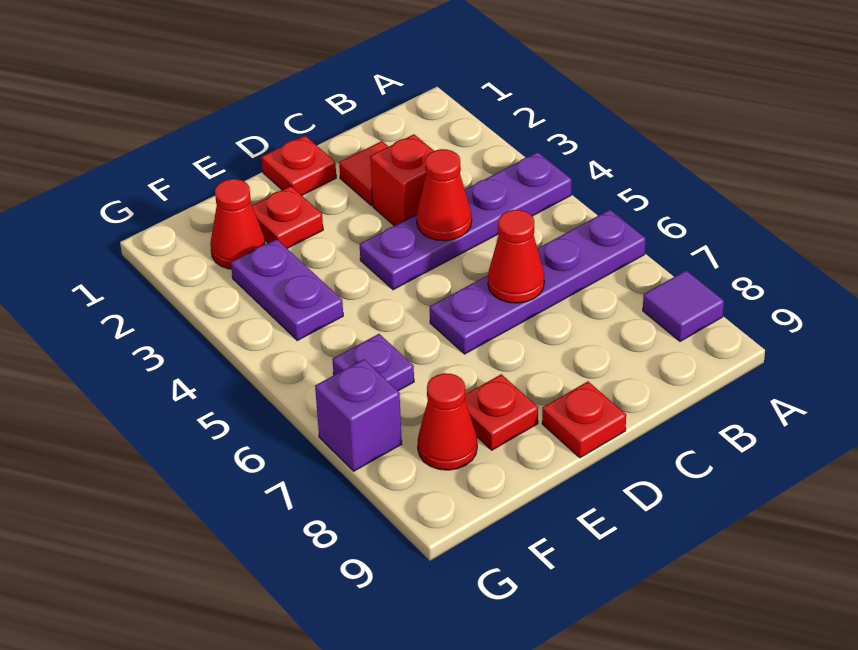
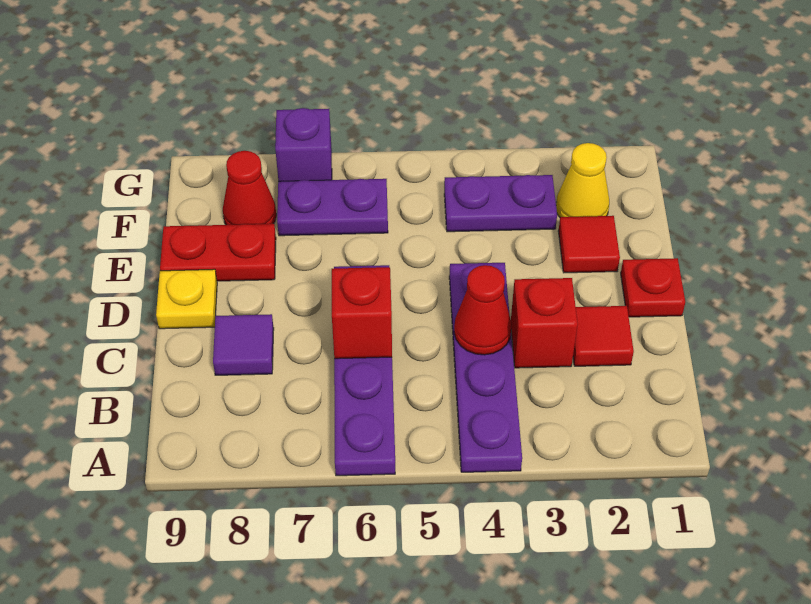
purple tile A8 level 1 -> purple tile C8 level 1
red cone C6 level 2 -> red brick C6 level 2
red plate D9 level 1 -> yellow plate D9 level 1
red plate E2 level 1 -> red tile E2 level 1
red plate E8 level 1 -> red plate E8:E9 level 1
red cone F2 level 1 -> yellow cone F2 level 1
purple plate F6 level 1 -> purple plate F6:F7 level 1

